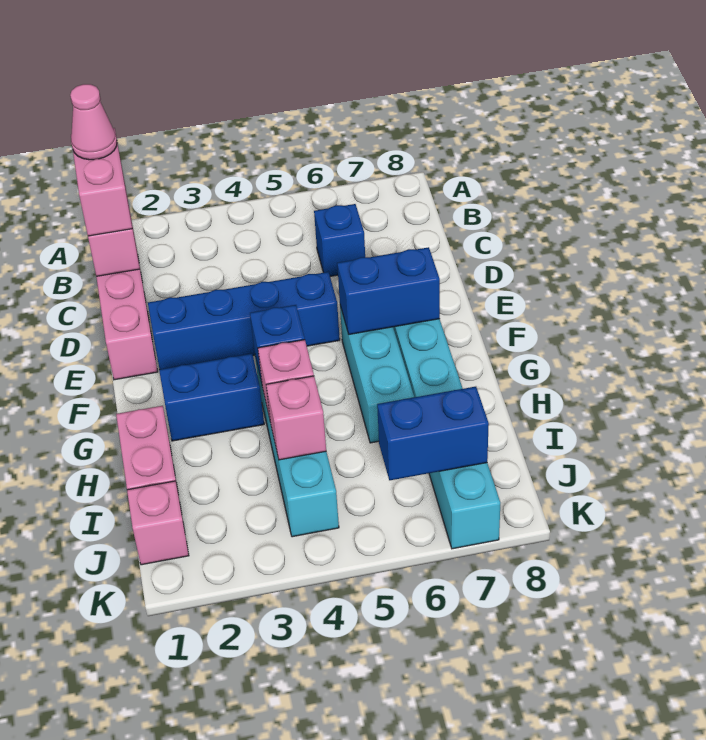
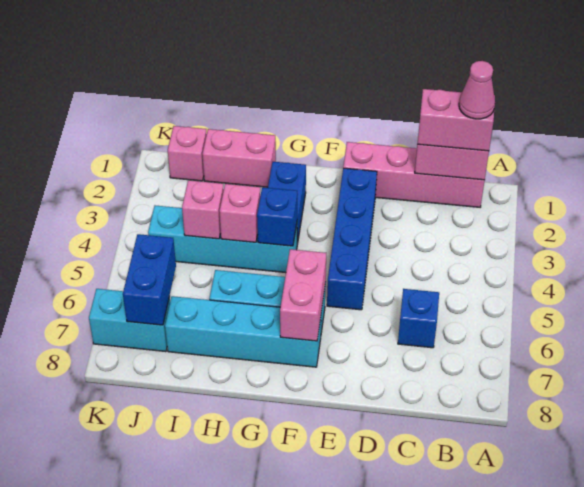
blue brick F6:F7 level 2 -> pink brick F6:F7 level 2

